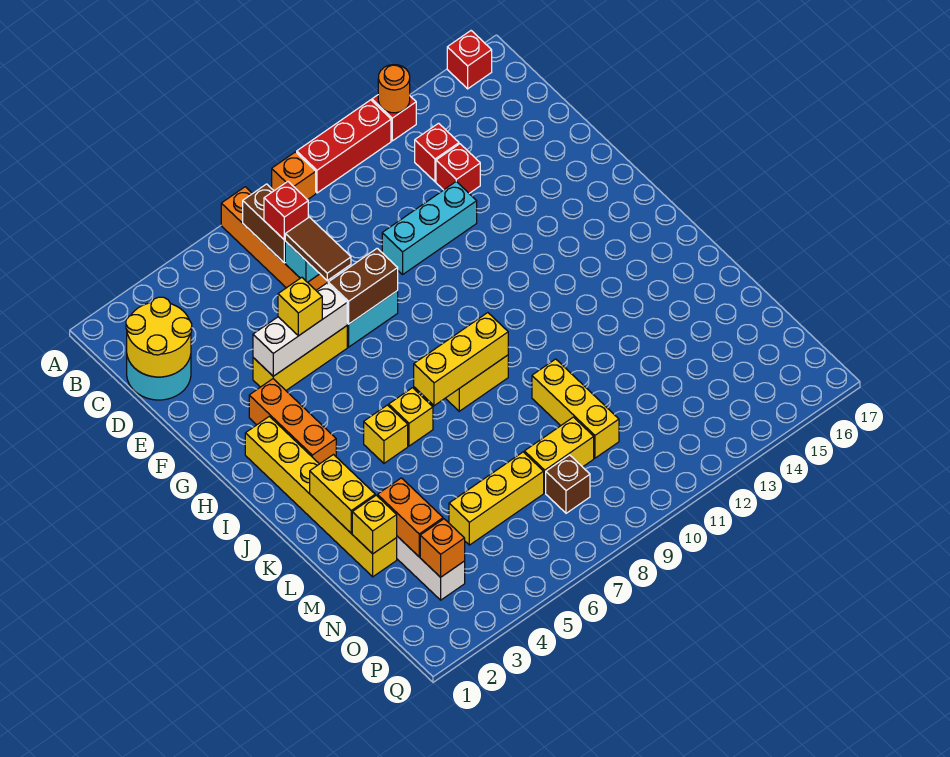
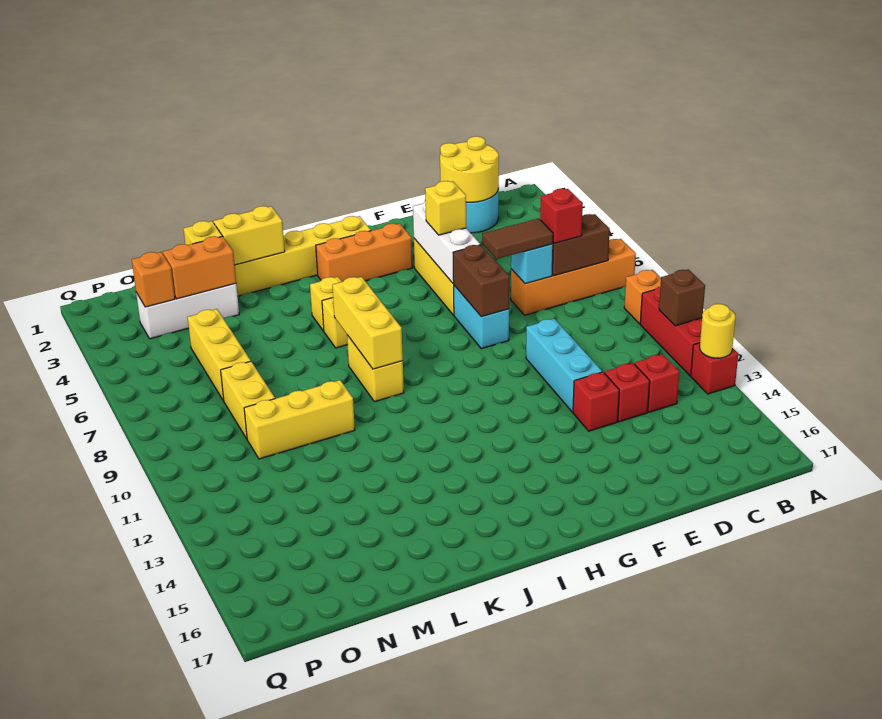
orange round brick A13 level 2 -> yellow round brick A13 level 2
red brick A16 level 1 -> red brick E13 level 1
brown brick O8 level 1 -> brown brick A11 level 2

